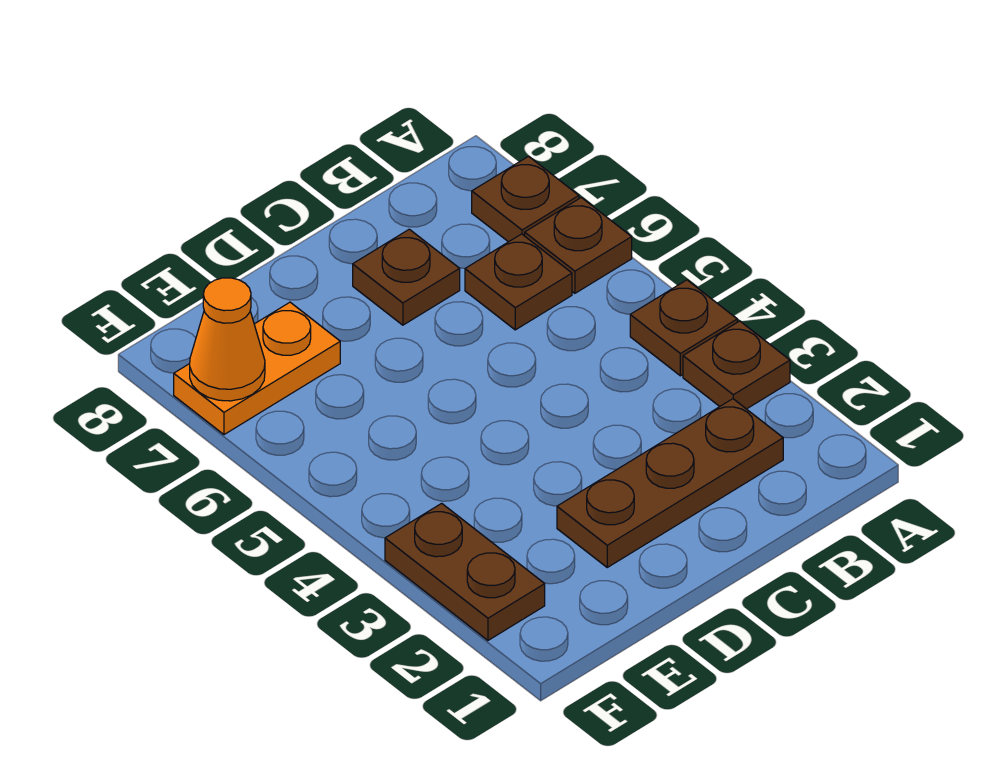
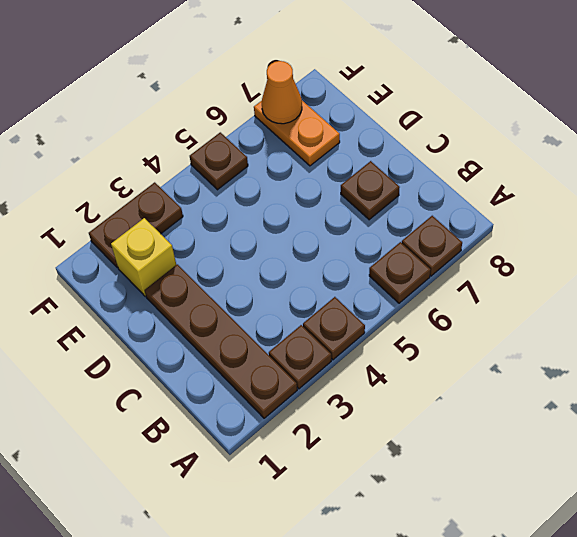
brown plate B2:D2 level 1 -> brown plate A2:D2 level 1
brown plate B6 level 1 -> brown plate F5 level 1
none -> yellow brick E2 level 1

